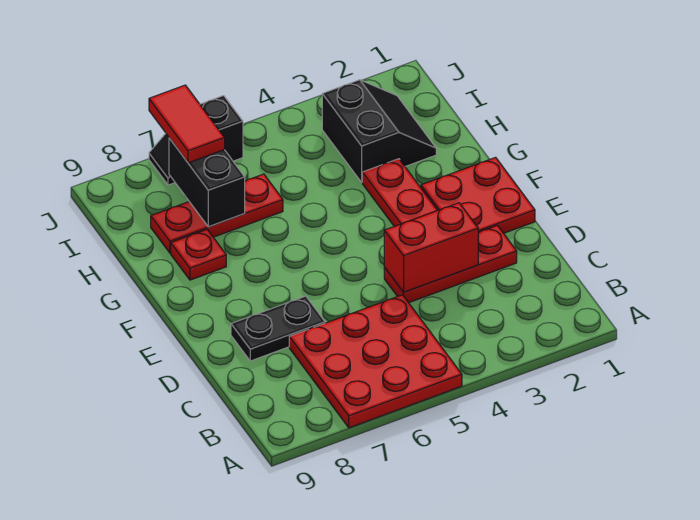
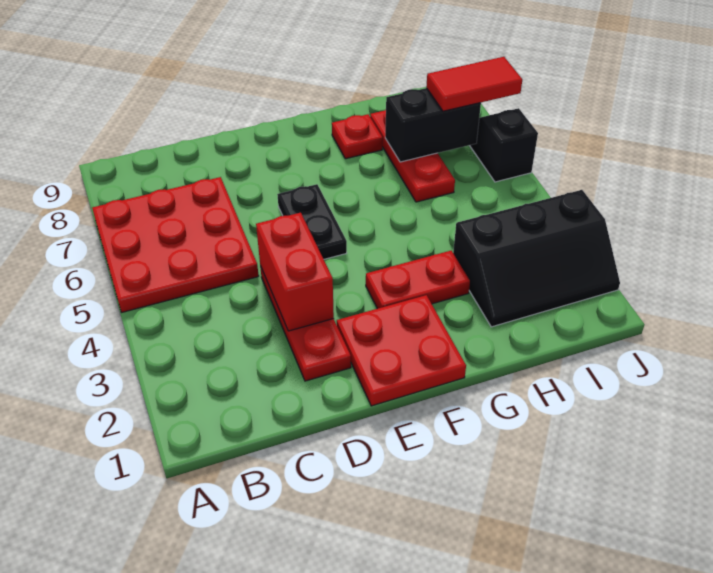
black plate D7:D8 level 1 -> black plate E5:E6 level 1
black slope H2:I3 level 1 top 3 -> black slope H2:J3 level 1 top 3

